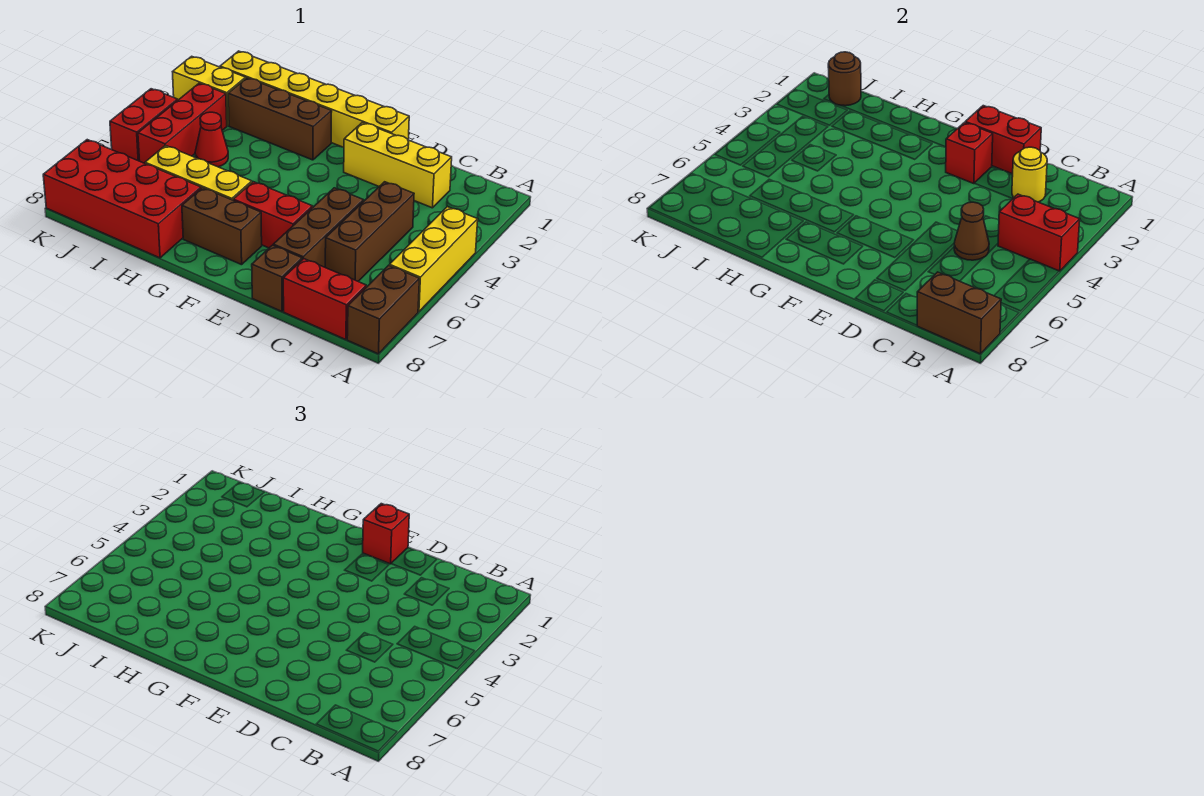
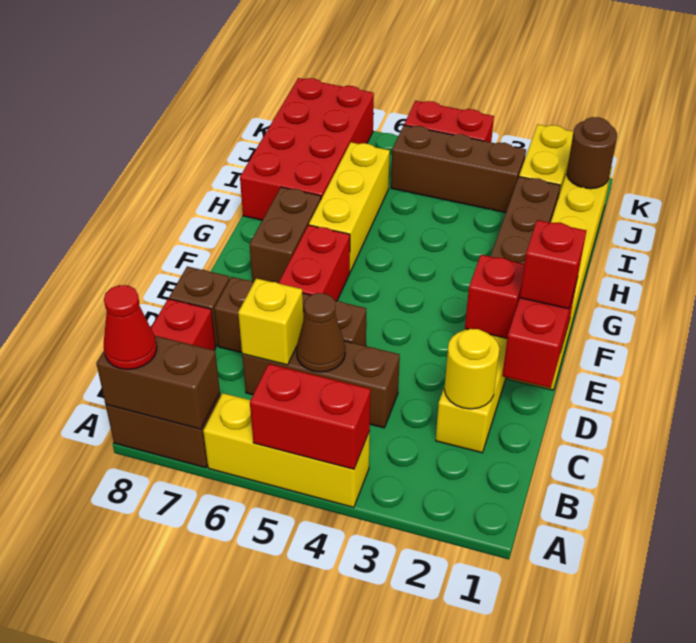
red brick A4:B4 level 2 -> red brick A4:A5 level 2
brown brick A8:B8 level 2 -> brown brick A7:A8 level 2
none -> yellow brick C6 level 2
red cone I4 level 1 -> red cone A8 level 3
red brick J3:J5 level 1 -> brown brick J3:J5 level 1

